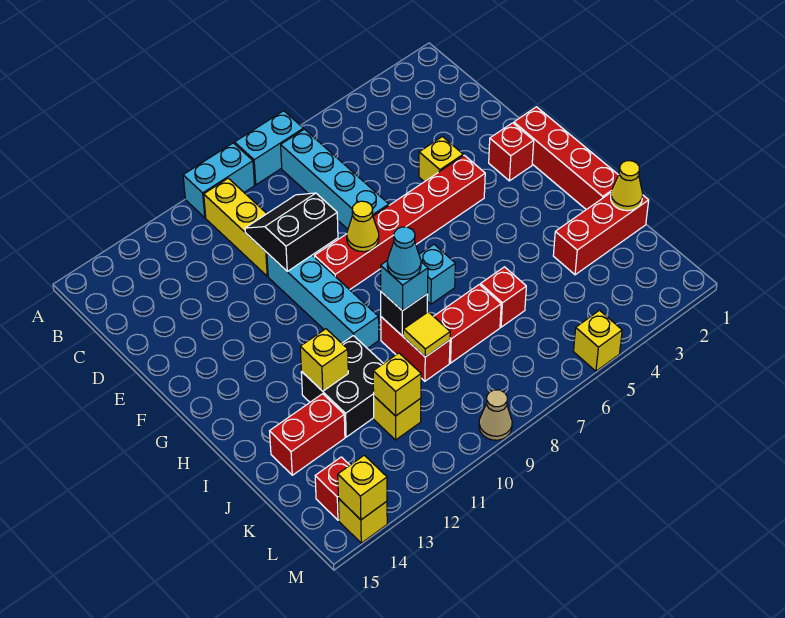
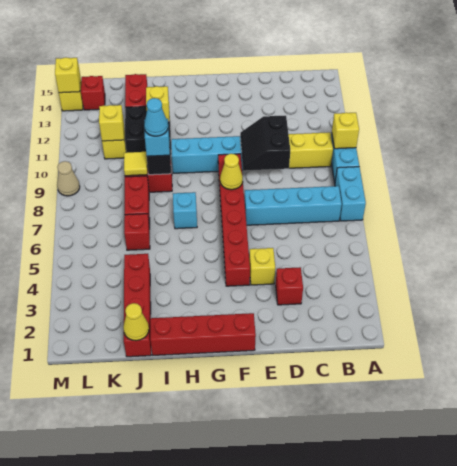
black slope D9:E10 level 2 top E -> black slope D9:E10 level 2 top D
red brick F2 level 1 -> red brick D3 level 1
red brick J1:J3 level 1 -> red brick J1:J4 level 1
yellow brick M5 level 1 -> yellow brick A10 level 2

